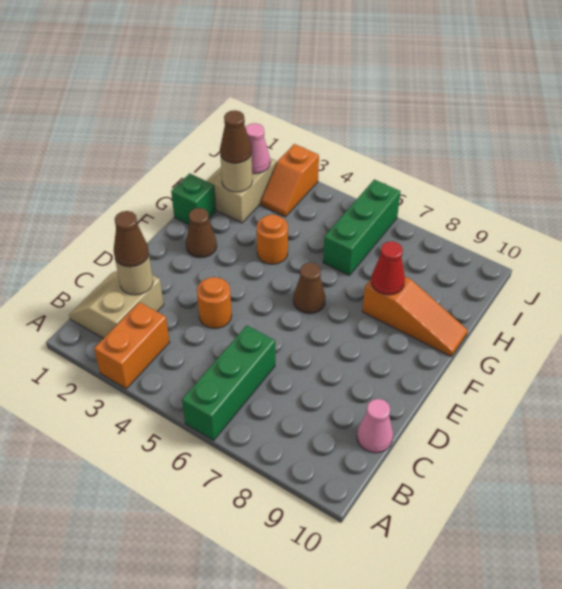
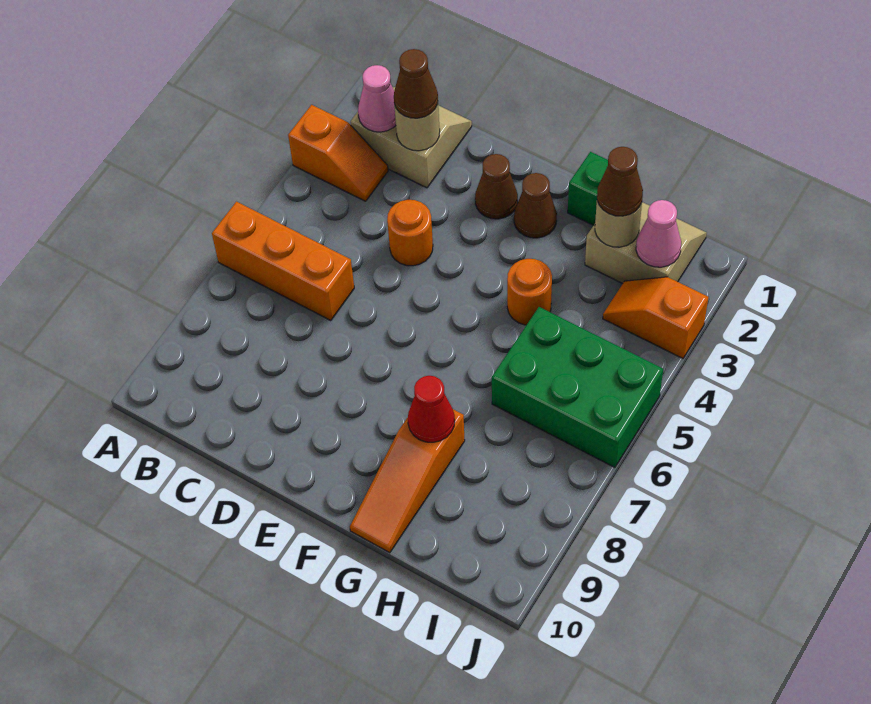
orange brick A3:B3 level 1 -> orange slope A3:B3 level 1 top A
green brick A6:C6 level 1 -> orange brick A6:C6 level 1
pink cone C10 level 1 -> pink cone B2 level 2
brown cone F6 level 1 -> brown cone E2 level 1
green brick H6:J6 level 1 -> green brick H5:J6 level 1

